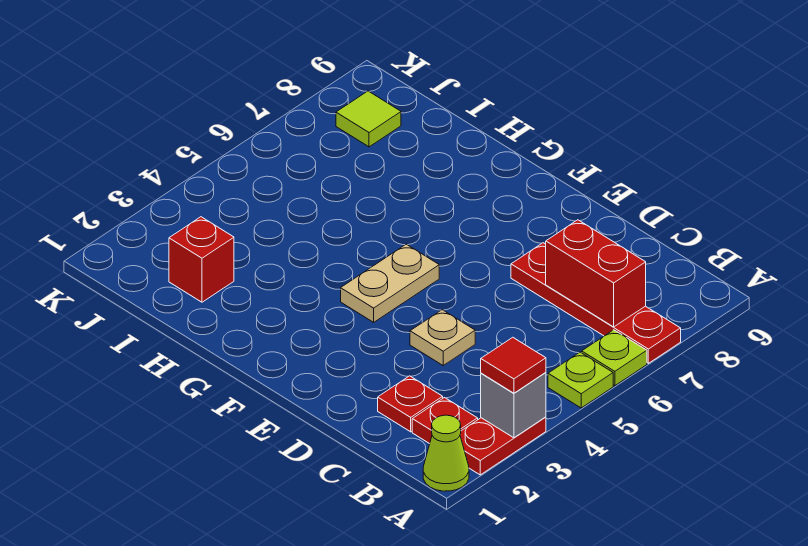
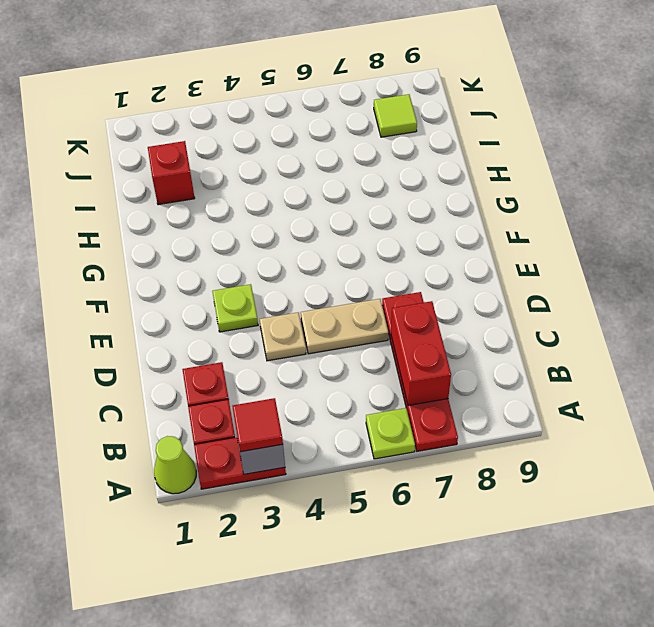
lime plate A5 level 1 -> lime plate E3 level 1
tan plate F4:F5 level 1 -> tan plate D5:D6 level 1

